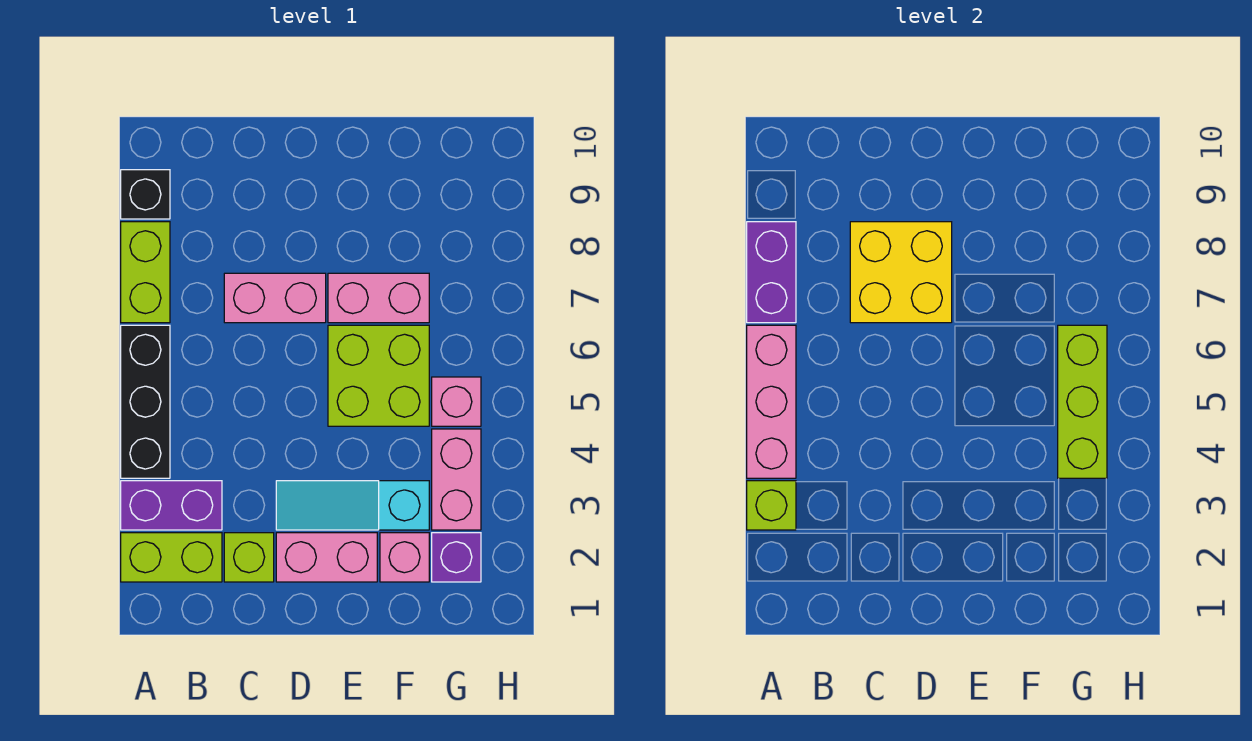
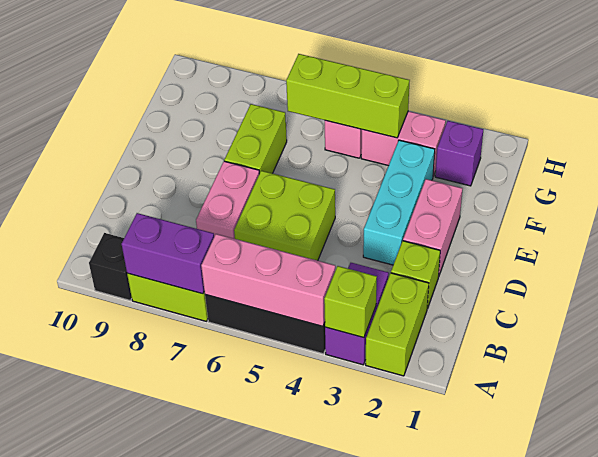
yellow brick C7:D8 level 2 -> none
cyan slope D3:F3 level 1 top F -> cyan brick D3:F3 level 1
lime brick E5:F6 level 1 -> lime brick C5:D6 level 1
pink brick E7:F7 level 1 -> lime brick E7:F7 level 1
pink brick F2 level 1 -> none

